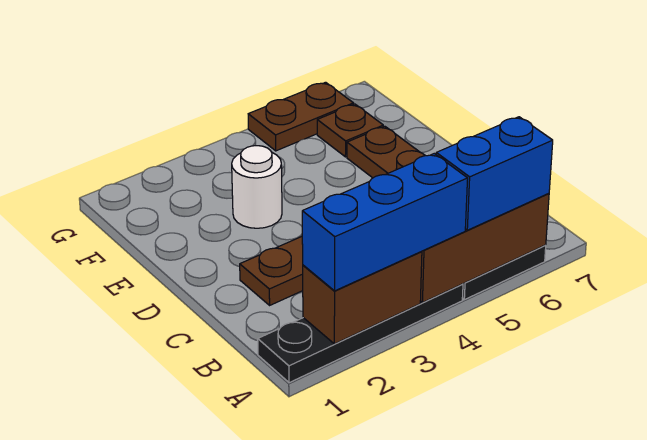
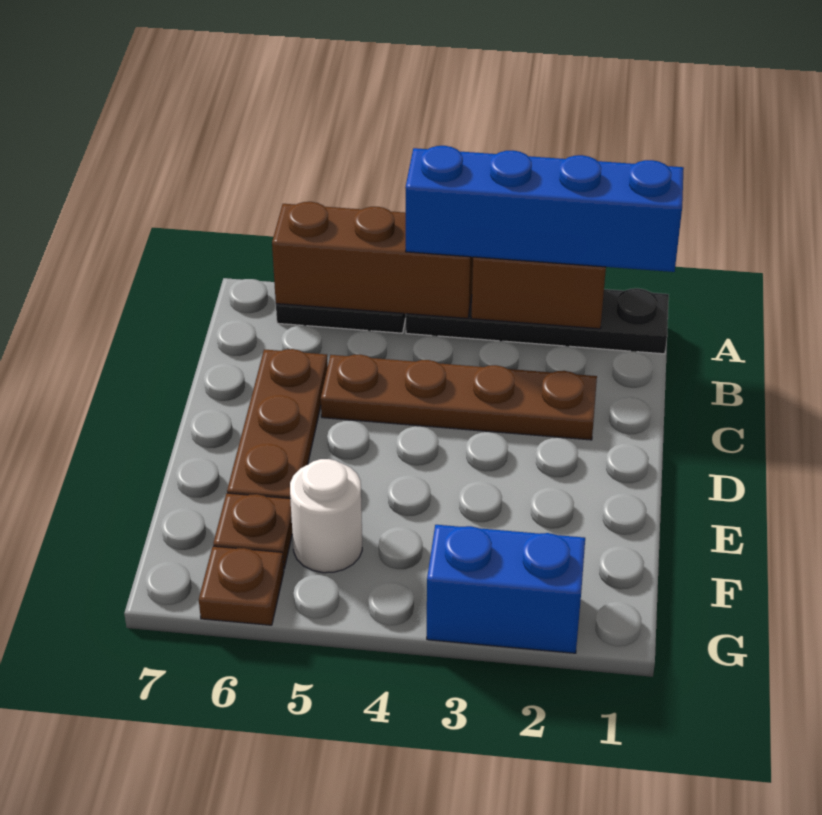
blue brick A2:A4 level 3 -> blue brick A1:A4 level 3
blue brick A5:A6 level 3 -> blue brick G2:G3 level 1
white round brick E3 level 1 -> white round brick F5 level 1
brown plate G5:G6 level 1 -> brown plate G6 level 1

